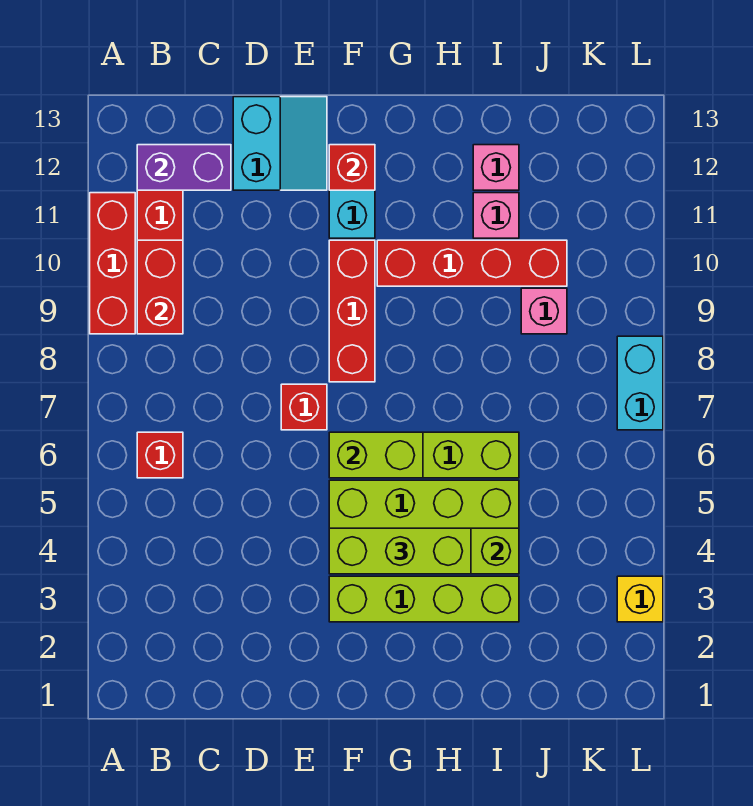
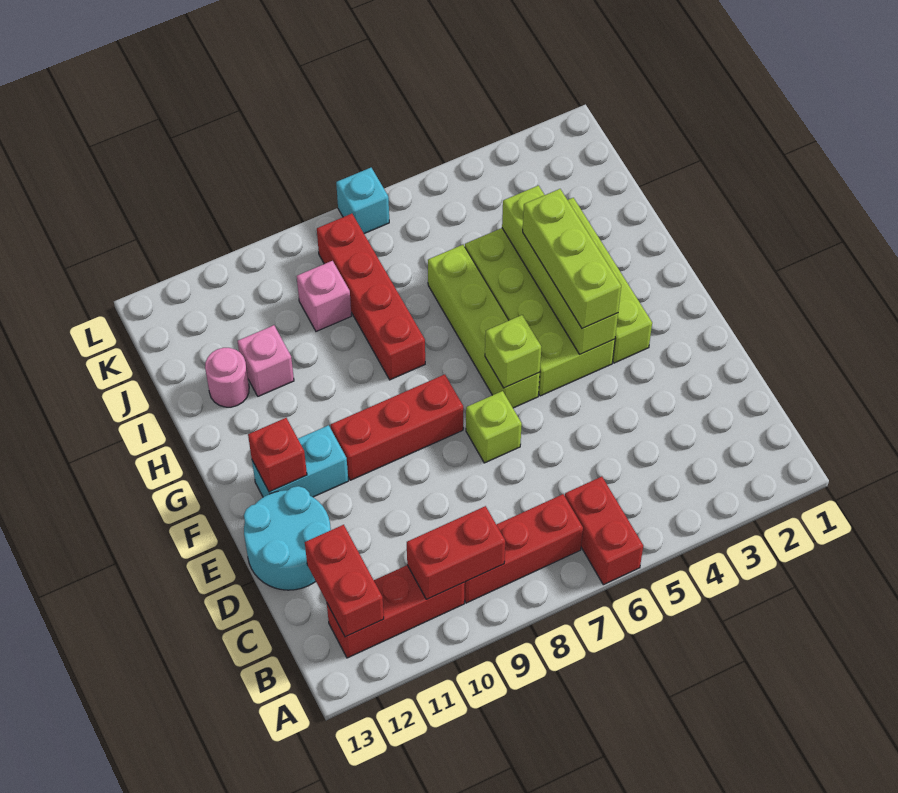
red brick A9:A11 level 1 -> red brick B7:B9 level 1
red brick B6 level 1 -> red brick A6:B6 level 1
purple brick B12:C12 level 2 -> red brick B12:C12 level 2
cyan slope D12:E13 level 1 top D -> cyan round brick D12:E13 level 1
red brick E7 level 1 -> lime brick E7 level 1
lime brick F6:G6 level 2 -> lime brick F6 level 2
red brick G10:J10 level 1 -> red brick H8:K8 level 1
pink brick I12 level 1 -> pink round brick I12 level 1
yellow brick L3 level 1 -> none
cyan brick L7:L8 level 1 -> cyan brick L7 level 1

